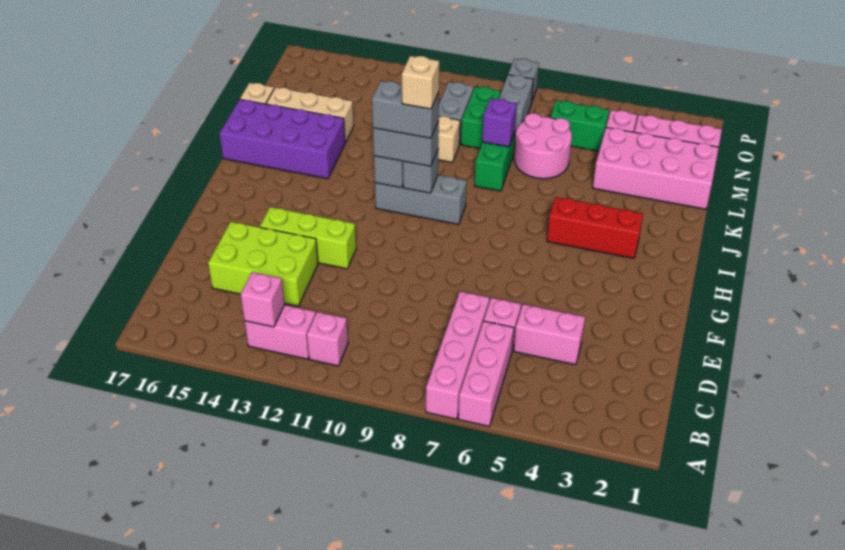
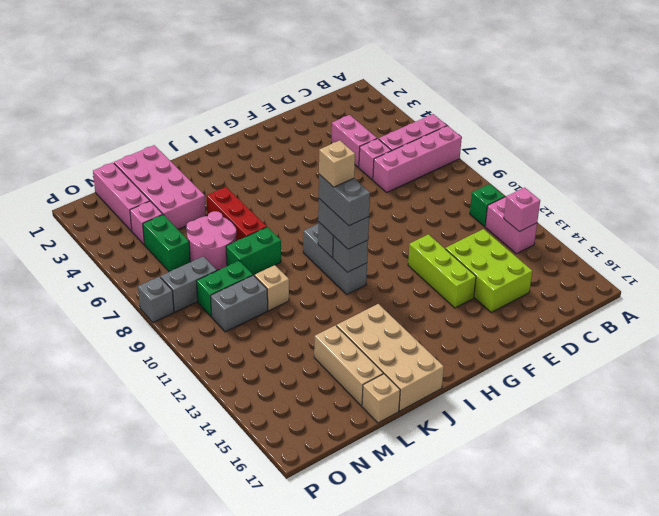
pink brick B11 level 1 -> green brick B11 level 1
red brick I3:I5 level 1 -> red brick K5:K7 level 1
purple brick J14:K17 level 1 -> tan brick J14:K17 level 1
purple brick L8 level 2 -> none

